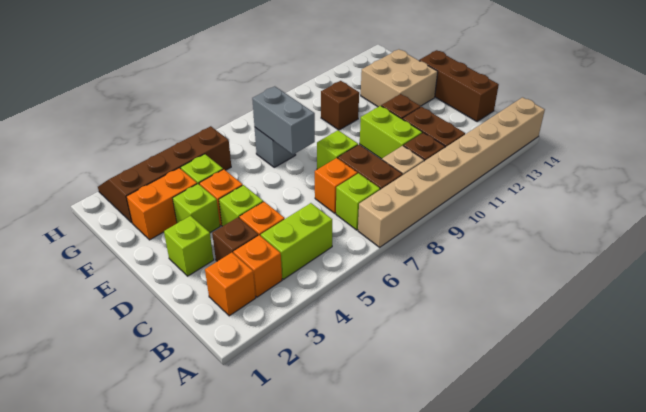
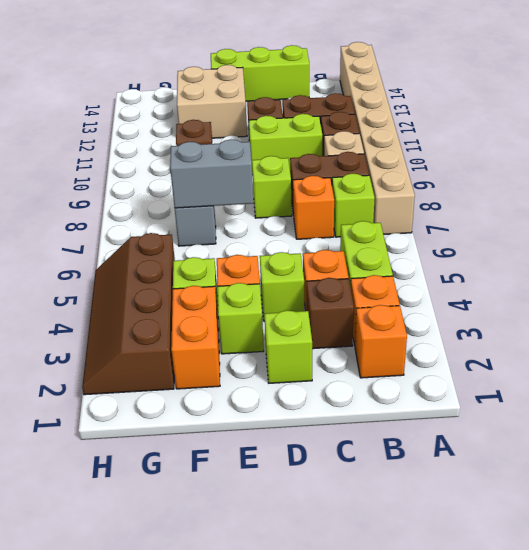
brown brick C14:E14 level 1 -> lime brick C14:E14 level 1

